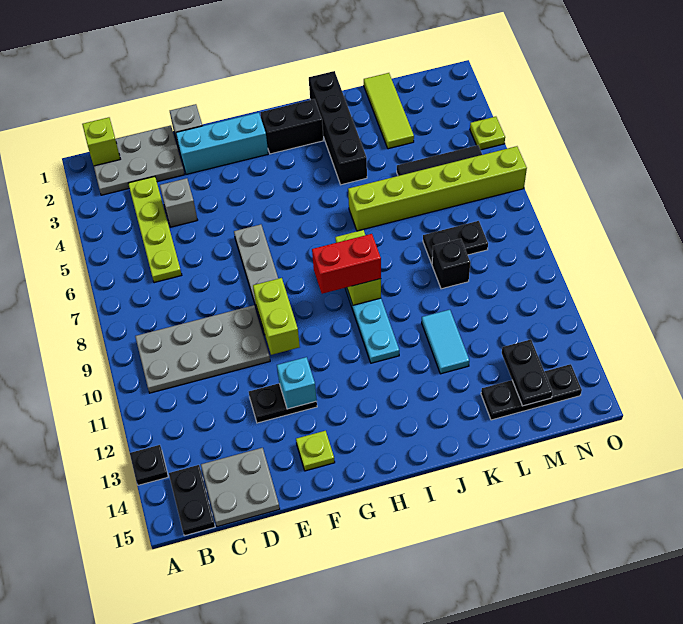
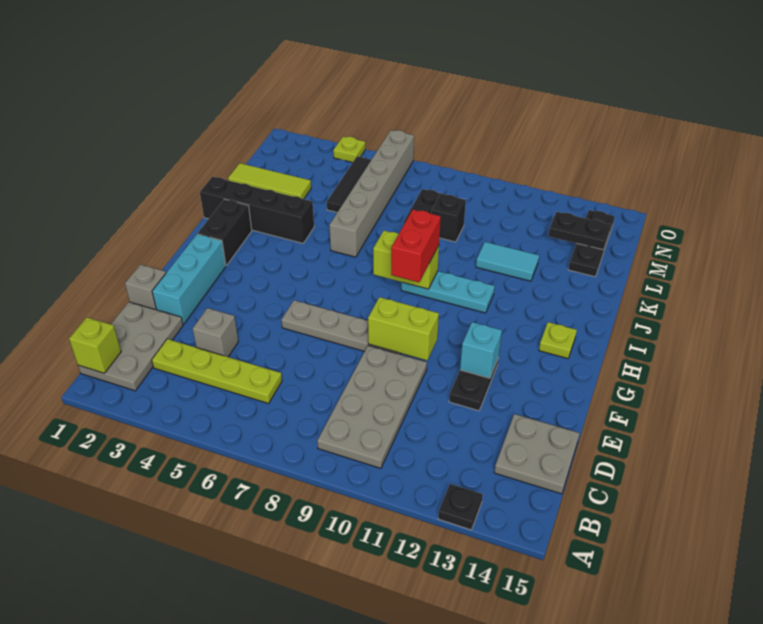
black plate B14:B15 level 1 -> none
lime plate F14 level 1 -> lime plate H14 level 1
lime brick J6:O6 level 1 -> grey brick J6:O6 level 1

